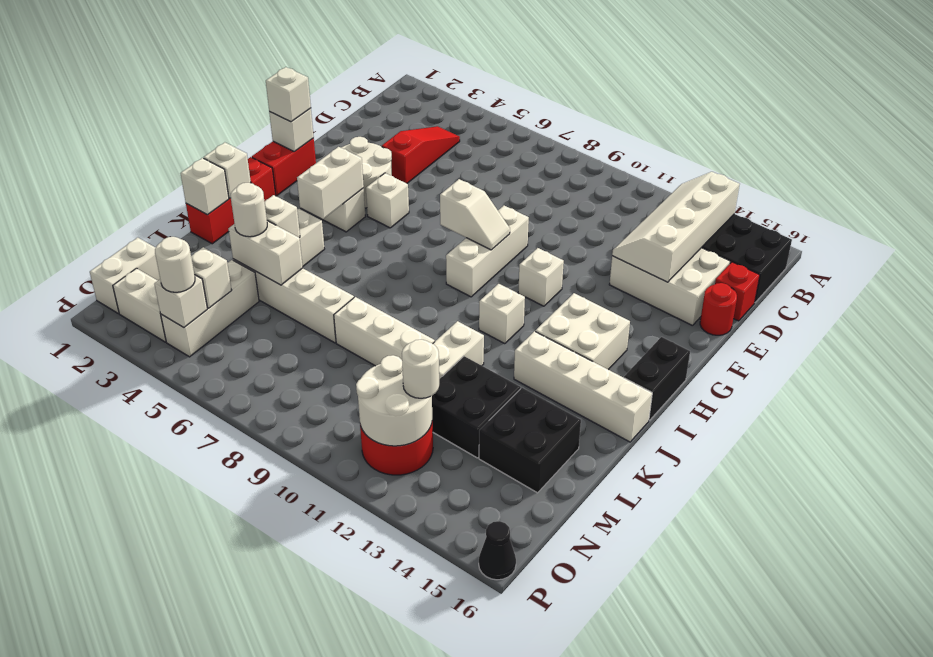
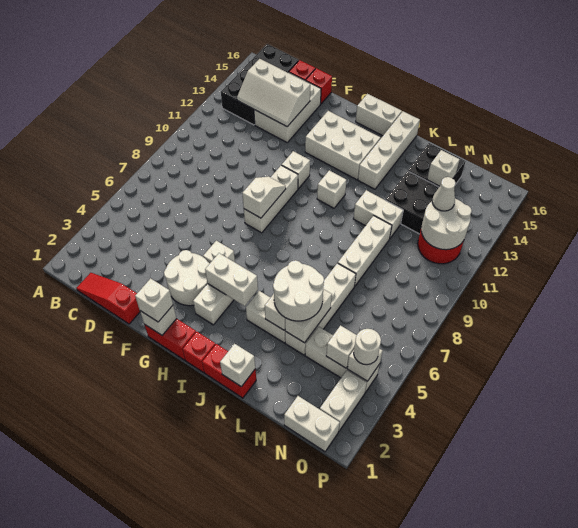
white slope B13:E14 level 2 top 14 -> white slope C13:E14 level 2 top 14
red slope C4:E4 level 1 top E -> red slope C1:E1 level 1 top E
red round brick E16 level 1 -> red brick E16 level 1
white brick F9:H9 level 1 -> white brick G8:G10 level 1
white brick H13:I14 level 1 -> white brick G13:I14 level 1
black brick H16:I16 level 1 -> white brick H16:I16 level 1
white brick J1 level 2 -> white brick M14 level 2
white round brick L4 level 3 -> white round brick K4:L5 level 3
white round brick N12 level 3 -> white cone N12 level 3
black cone P16 level 1 -> none

